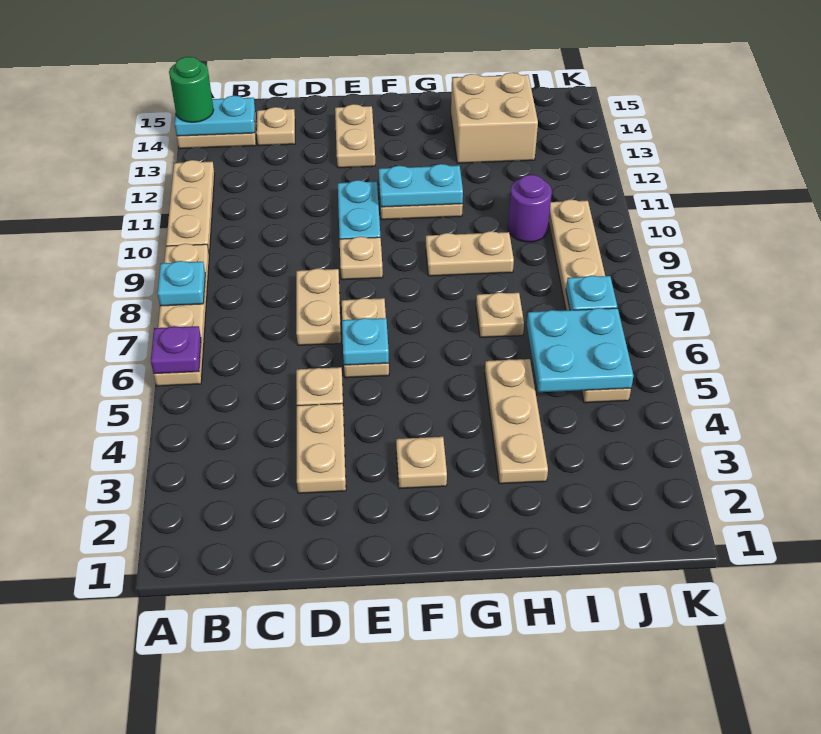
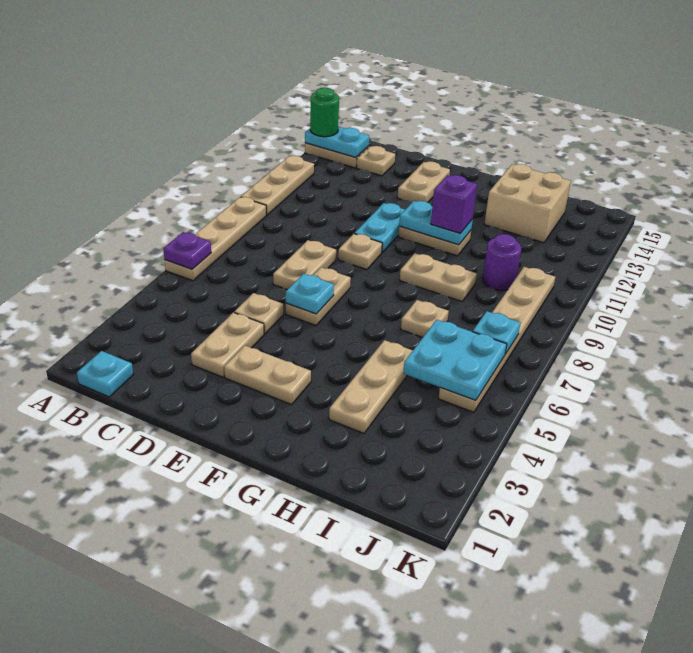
cyan plate A8 level 2 -> cyan plate B1 level 1
tan plate F3 level 1 -> tan plate E3:F3 level 1
none -> purple brick G11 level 3

